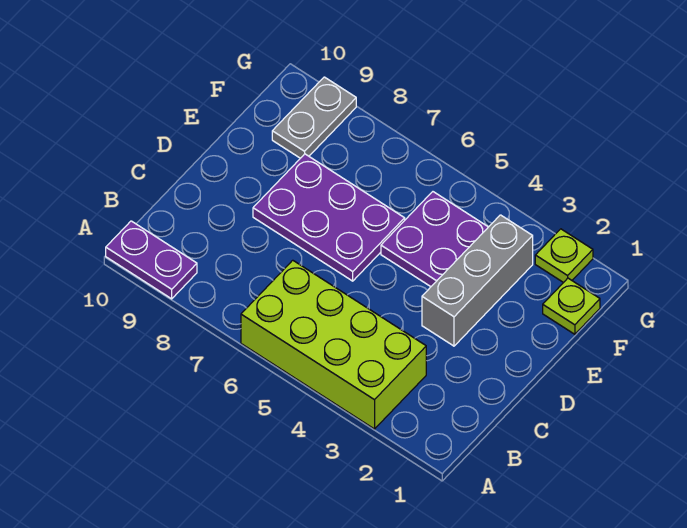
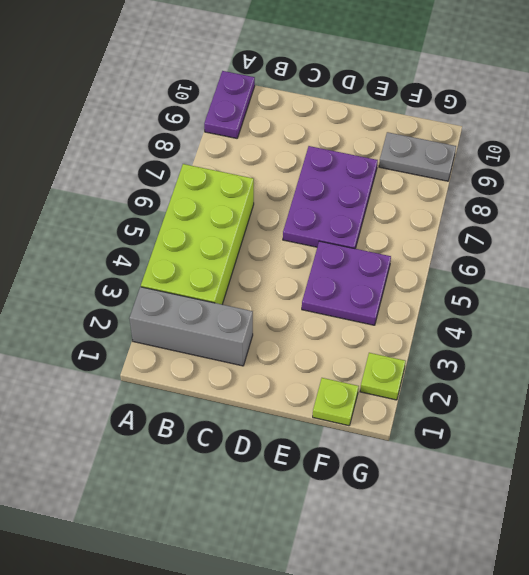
grey brick D3:F3 level 1 -> grey brick A2:C2 level 1

